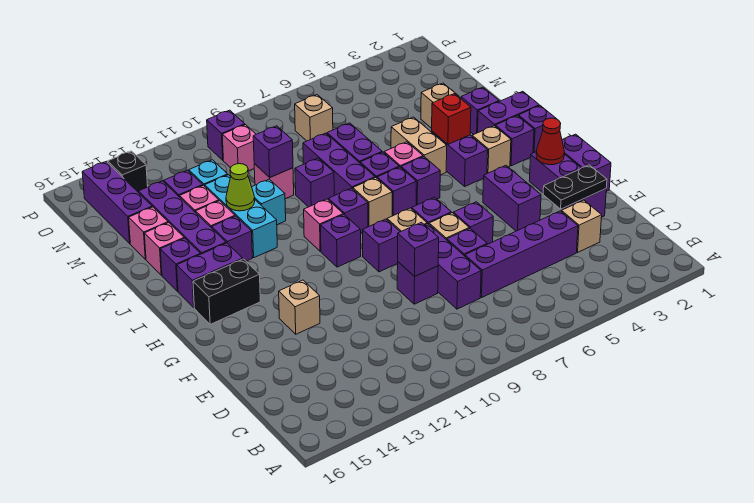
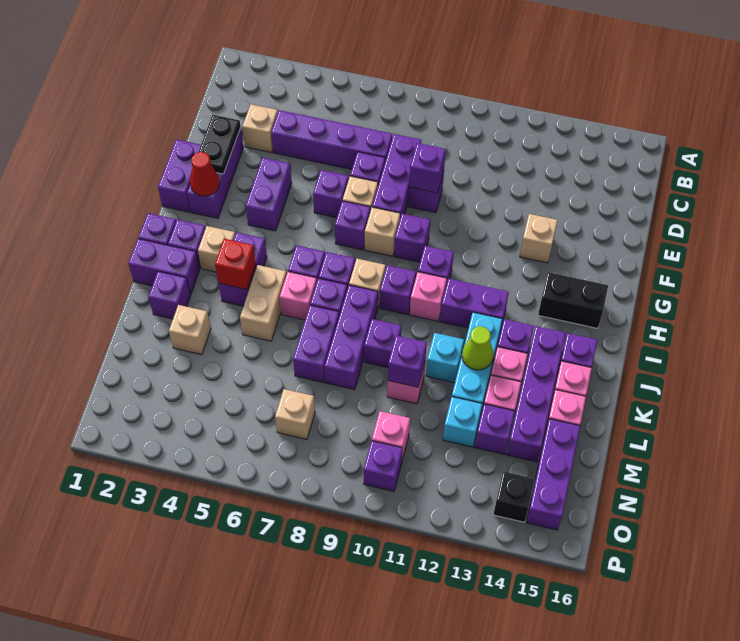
black plate E2:E3 level 2 -> black plate E2:F2 level 2
purple brick I14:I15 level 1 -> purple brick I11:I12 level 1

